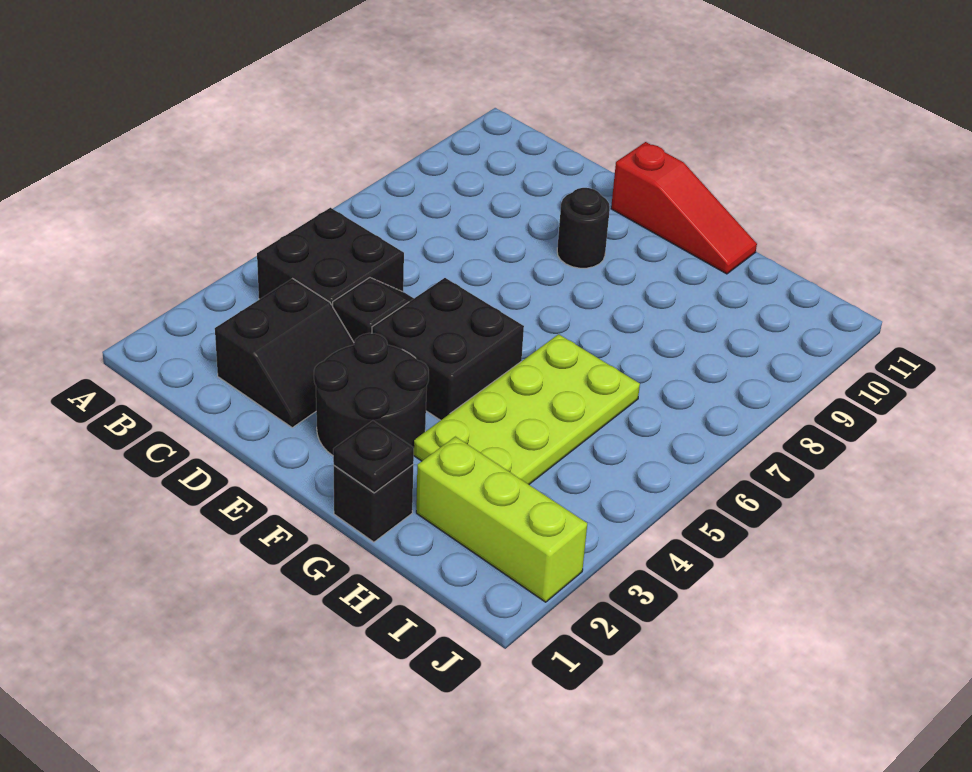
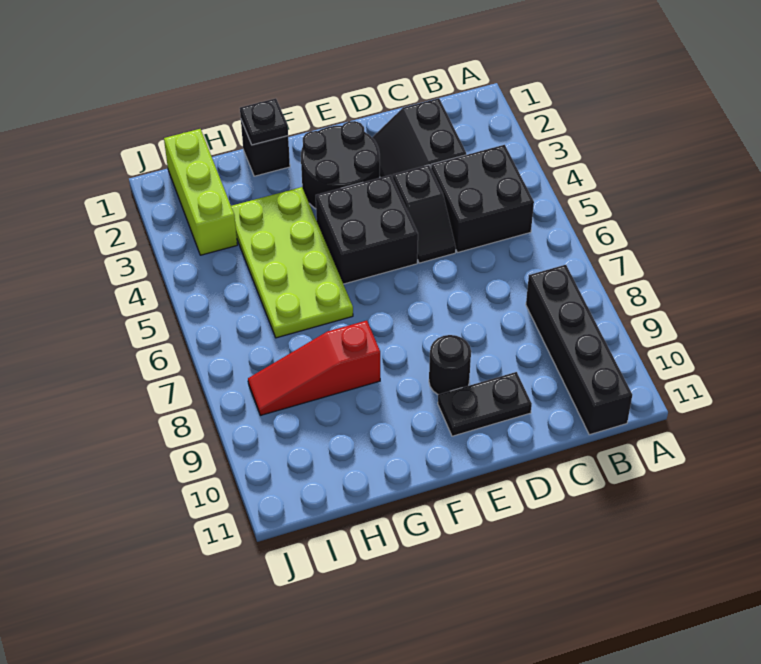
none -> black brick B8:B11 level 1
none -> black plate D10:E10 level 1
red slope E11:G11 level 1 top E -> red slope G8:I8 level 1 top G
lime brick H2:J2 level 1 -> lime brick I1:I3 level 1

